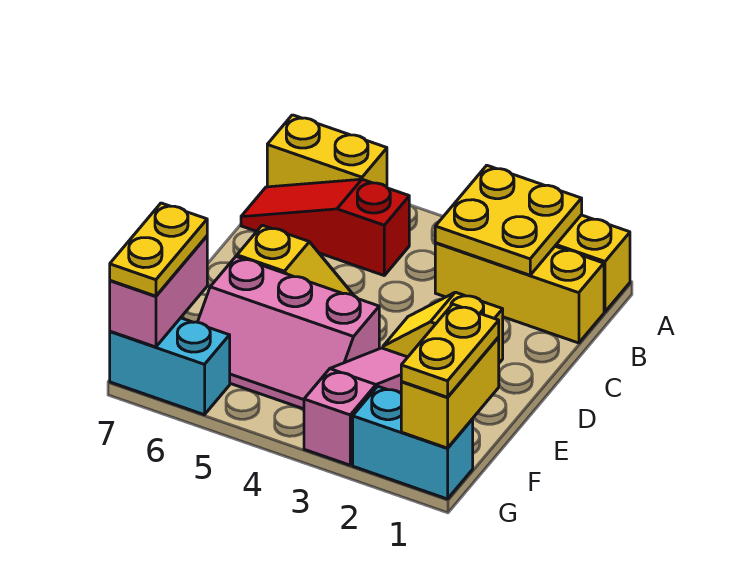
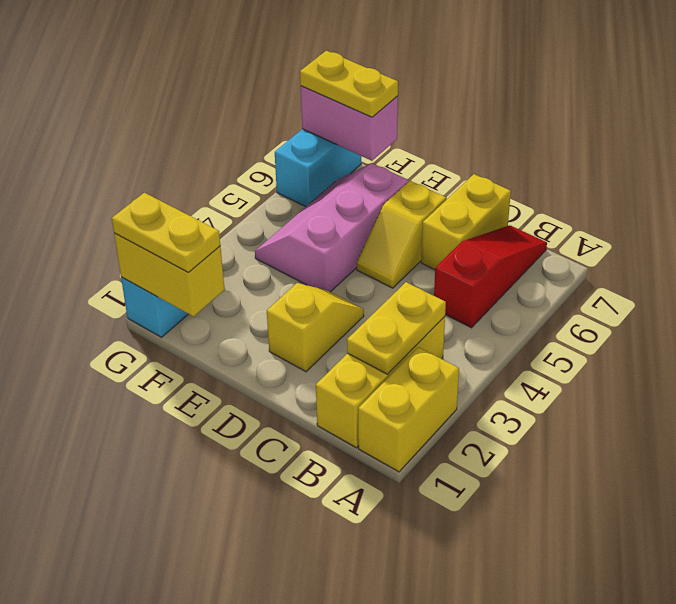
yellow plate A2:B3 level 2 -> yellow plate B2:B3 level 2
yellow brick A6:A7 level 1 -> yellow brick C6:C7 level 1
pink slope E3:G3 level 1 top G -> none

